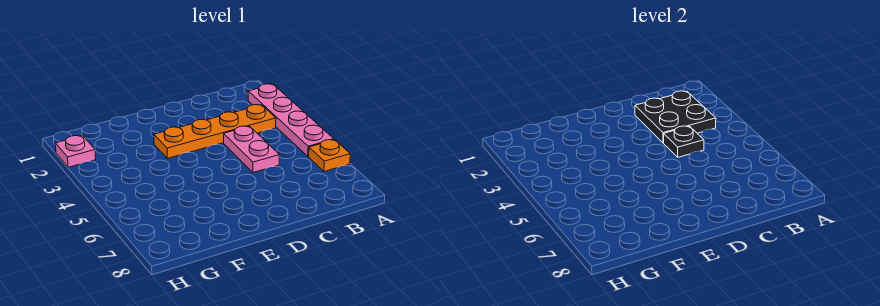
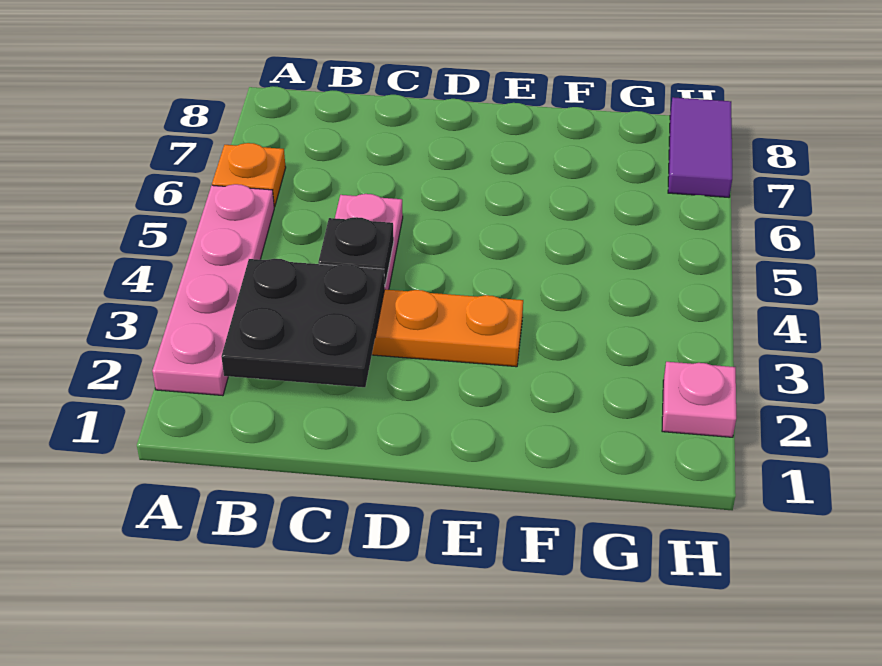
none -> purple tile H7:H8 level 1

